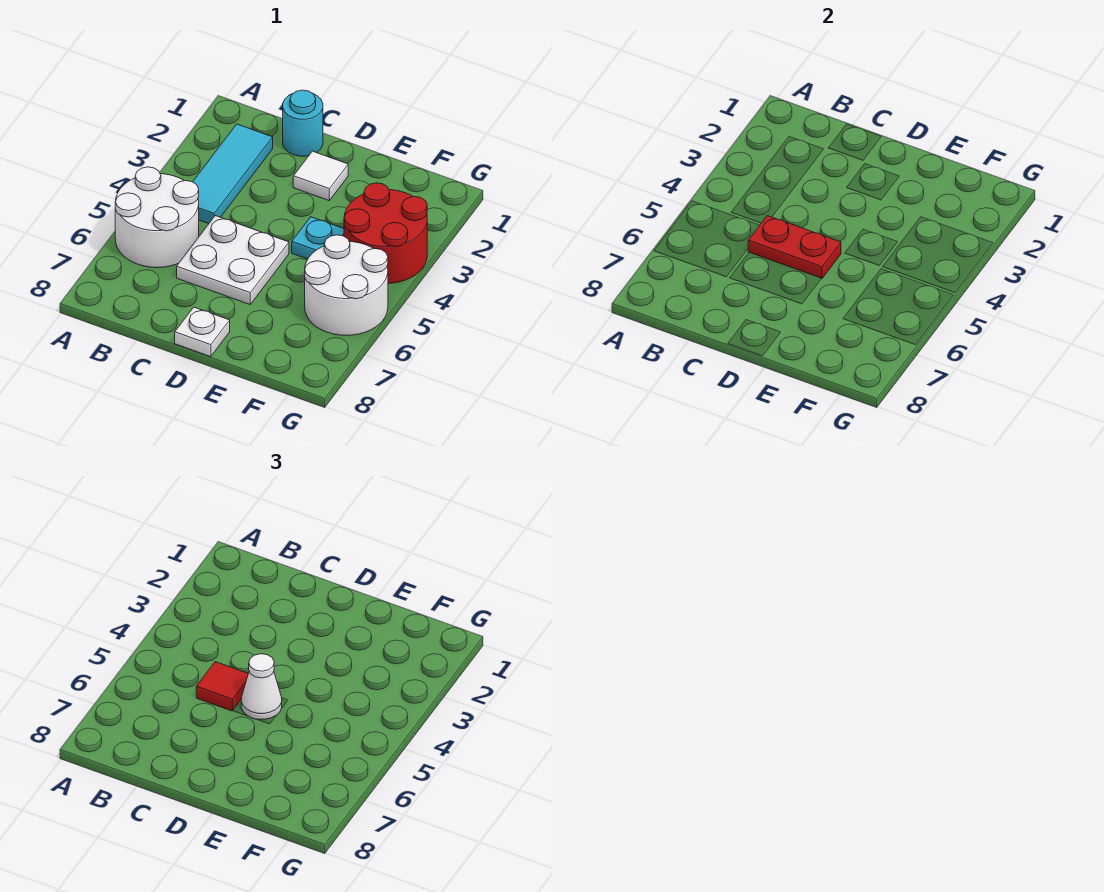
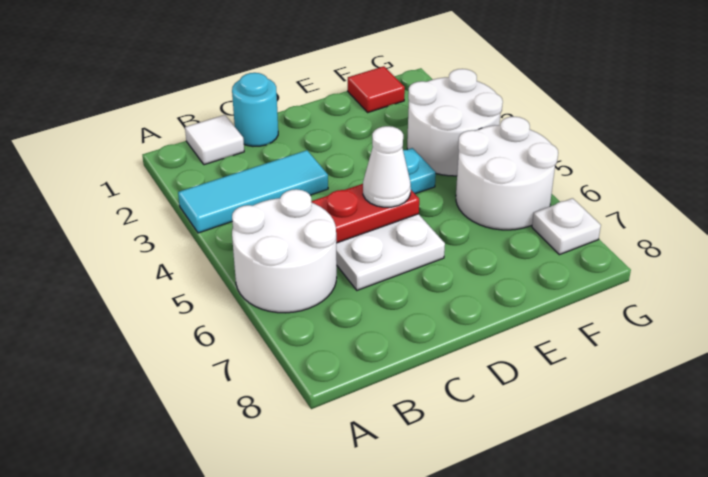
cyan tile B2:B4 level 1 -> cyan tile A3:C3 level 1
red tile C5 level 3 -> red tile F1 level 1
white tile D2 level 1 -> white tile B1 level 1
white plate D8 level 1 -> white plate G7 level 1
red round brick F3:G4 level 1 -> white round brick F3:G4 level 1

